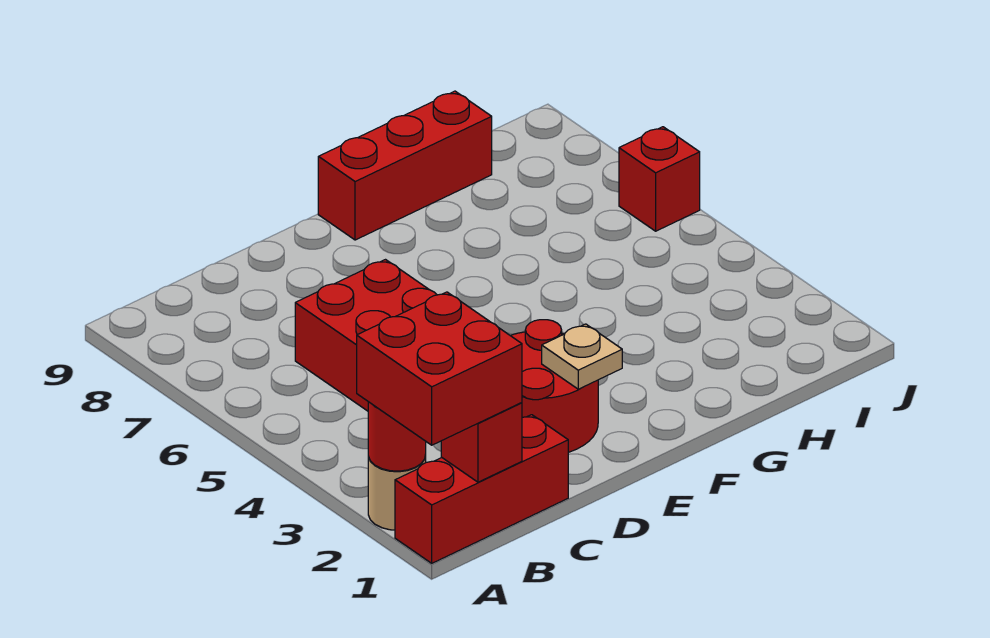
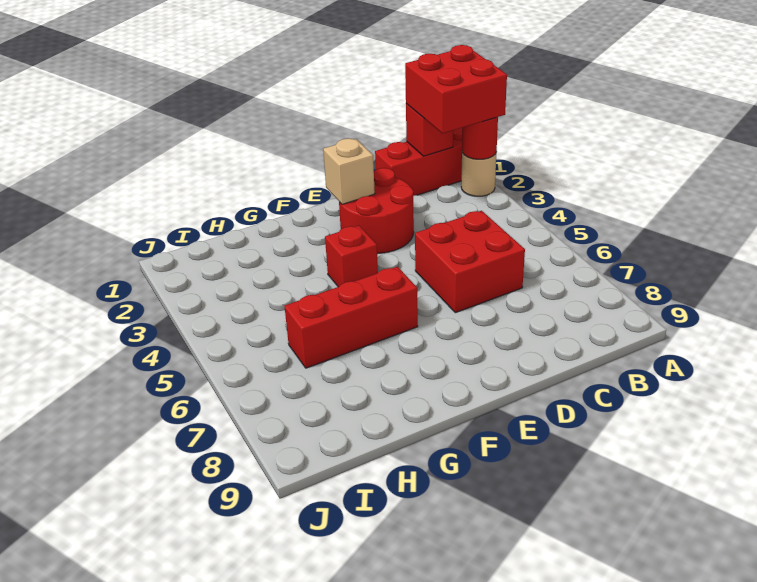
tan plate E2 level 2 -> tan brick E2 level 2
red brick F9:H9 level 1 -> red brick F6:H6 level 1
red brick J6 level 1 -> red brick F4 level 1

